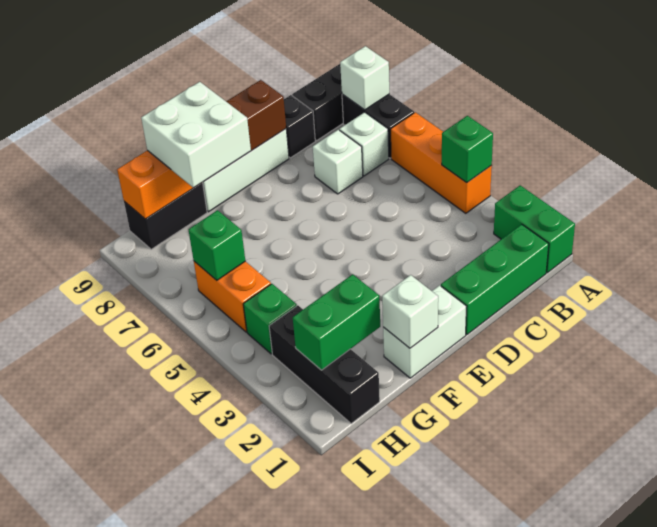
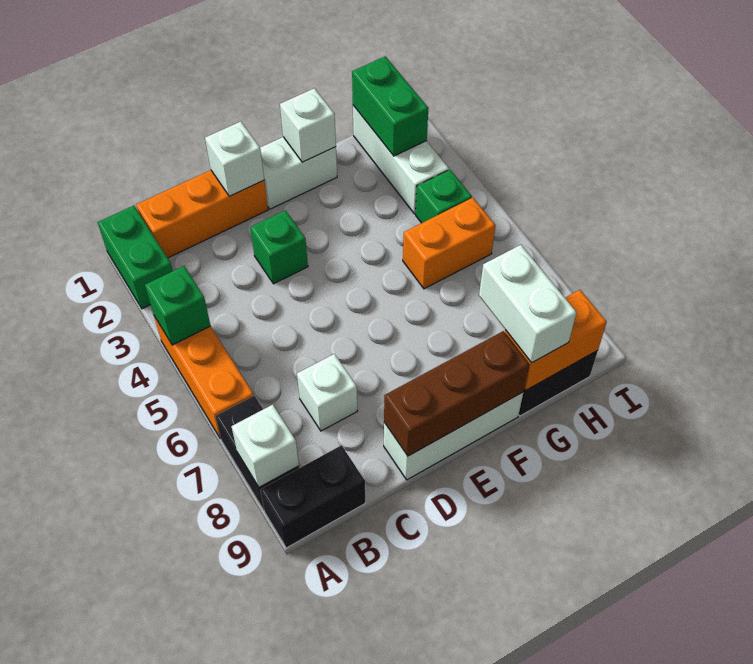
green brick B1:D1 level 1 -> orange brick B1:D1 level 1
white brick B7 level 1 -> white brick D1 level 2
black brick C9 level 1 -> none
white brick F8:G9 level 3 -> white brick G8:G9 level 3
green brick G2:H2 level 2 -> green brick H1:H2 level 2
black brick H1:H3 level 1 -> white brick H1:H3 level 1
orange brick H5:H6 level 1 -> orange brick G5:H5 level 1
green brick H6 level 2 -> green brick D3 level 1

